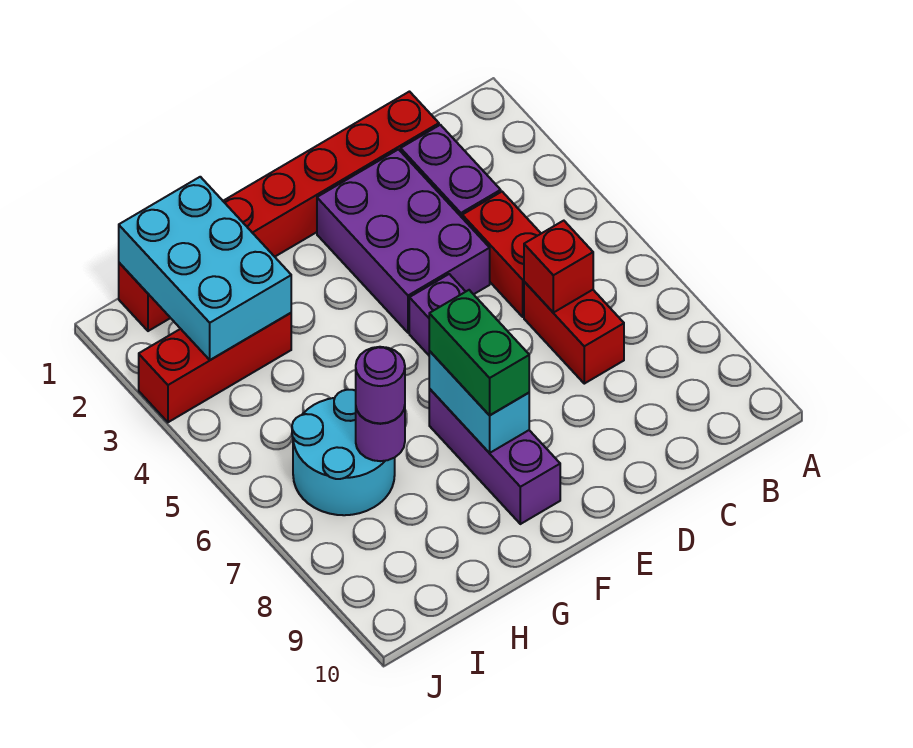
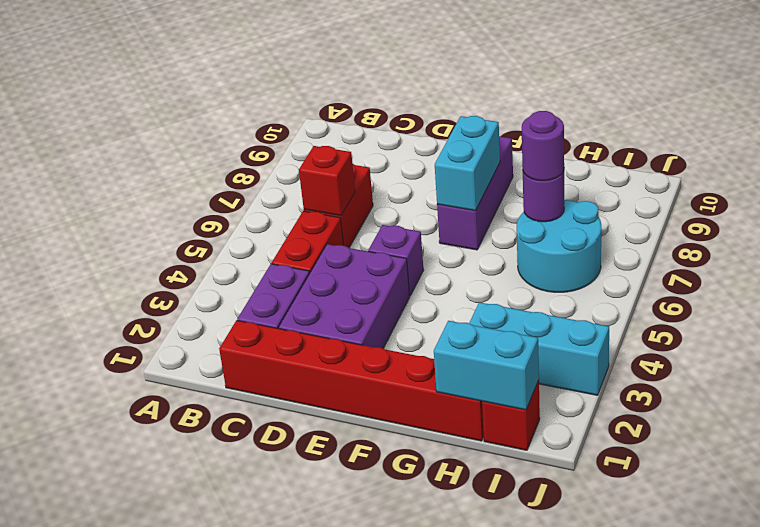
green brick F7:F8 level 3 -> none
cyan brick H1:I3 level 2 -> cyan brick H1:I1 level 2
red brick H3:J3 level 1 -> cyan brick H3:J3 level 1

